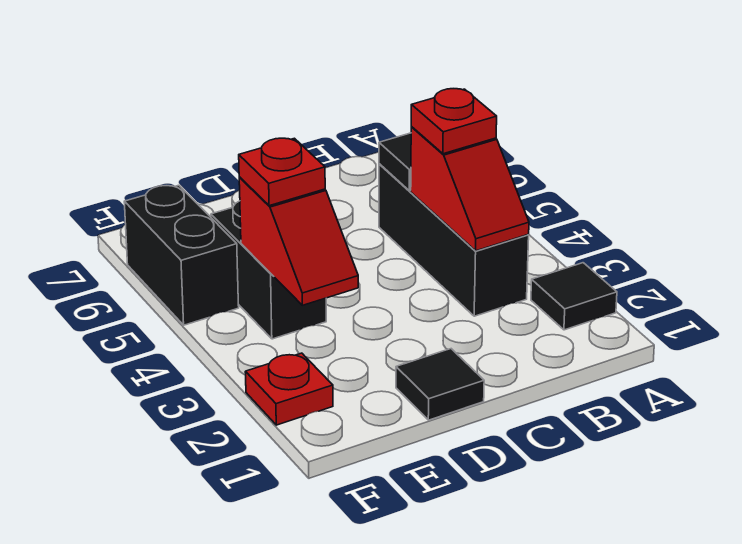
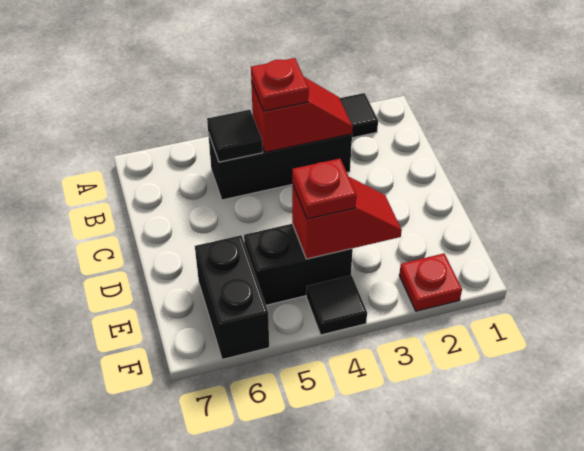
black tile D1 level 1 -> black tile F4 level 1
black brick F5:F6 level 1 -> black brick E6:F6 level 1

